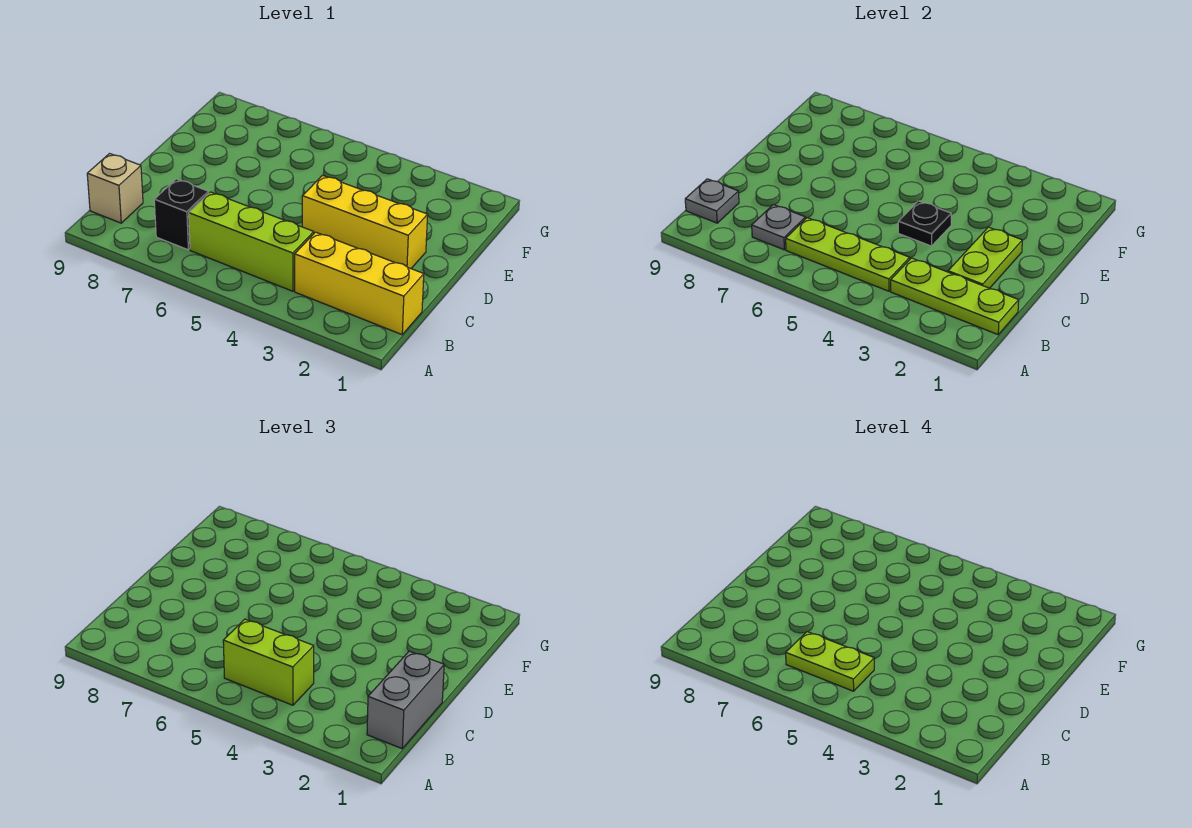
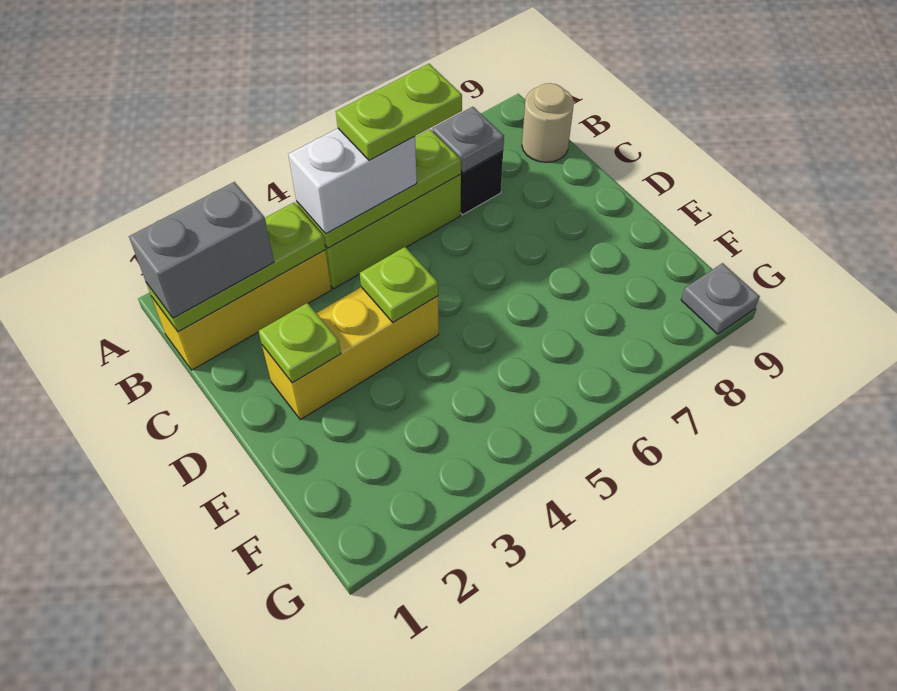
grey brick B1:C1 level 3 -> grey brick B1:B2 level 3
lime brick B4:B5 level 3 -> white brick B4:B5 level 3
tan brick B9 level 1 -> tan round brick B9 level 1
grey plate B9 level 2 -> grey plate G9 level 1
lime plate C2:D2 level 2 -> lime plate D2 level 2
black plate D4 level 2 -> lime plate D4 level 2

